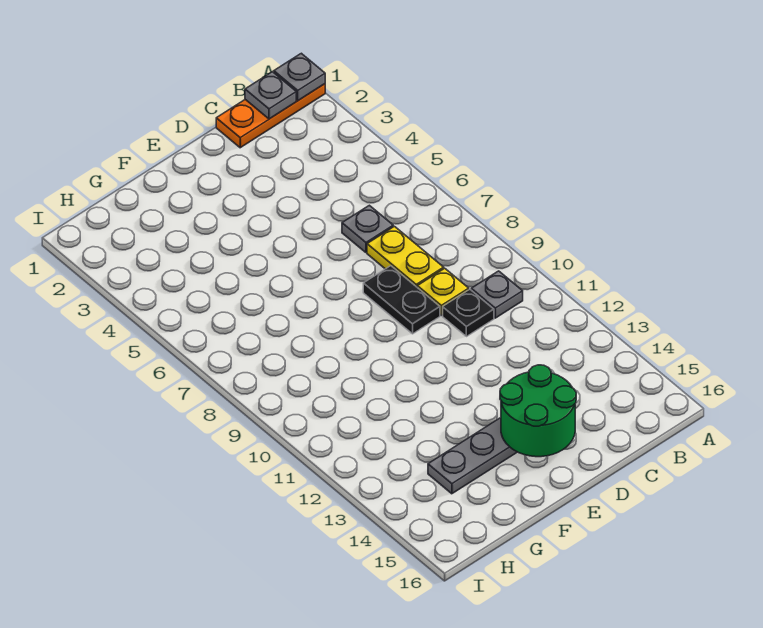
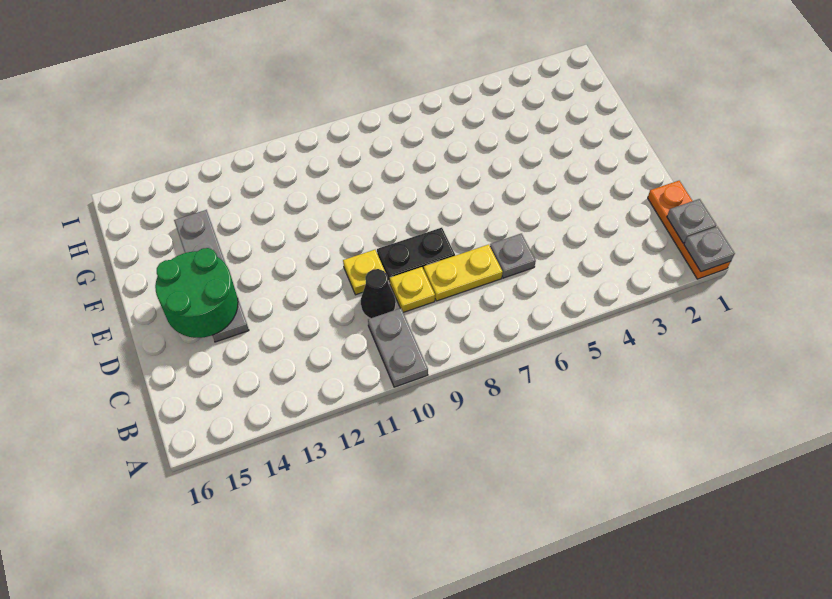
grey plate B10 level 1 -> grey plate A10:B10 level 1
black plate C10 level 1 -> black cone C10 level 1
none -> yellow plate D10 level 1

